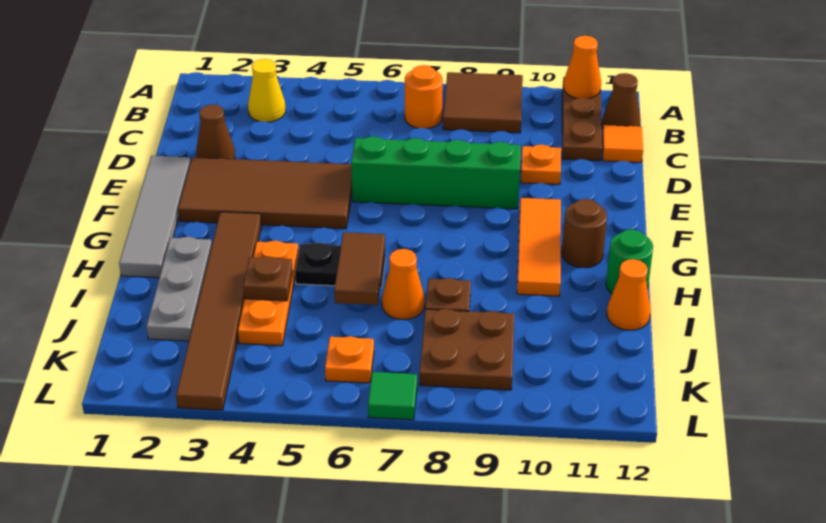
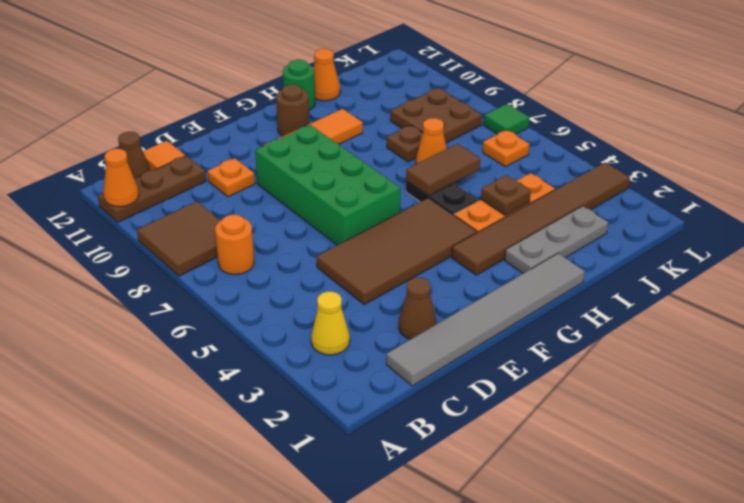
grey tile E1:H1 level 1 -> grey tile C1:H1 level 1
brown tile E2:F5 level 1 -> brown tile D4:G5 level 1
green brick E6:E9 level 1 -> green brick E6:F9 level 1

